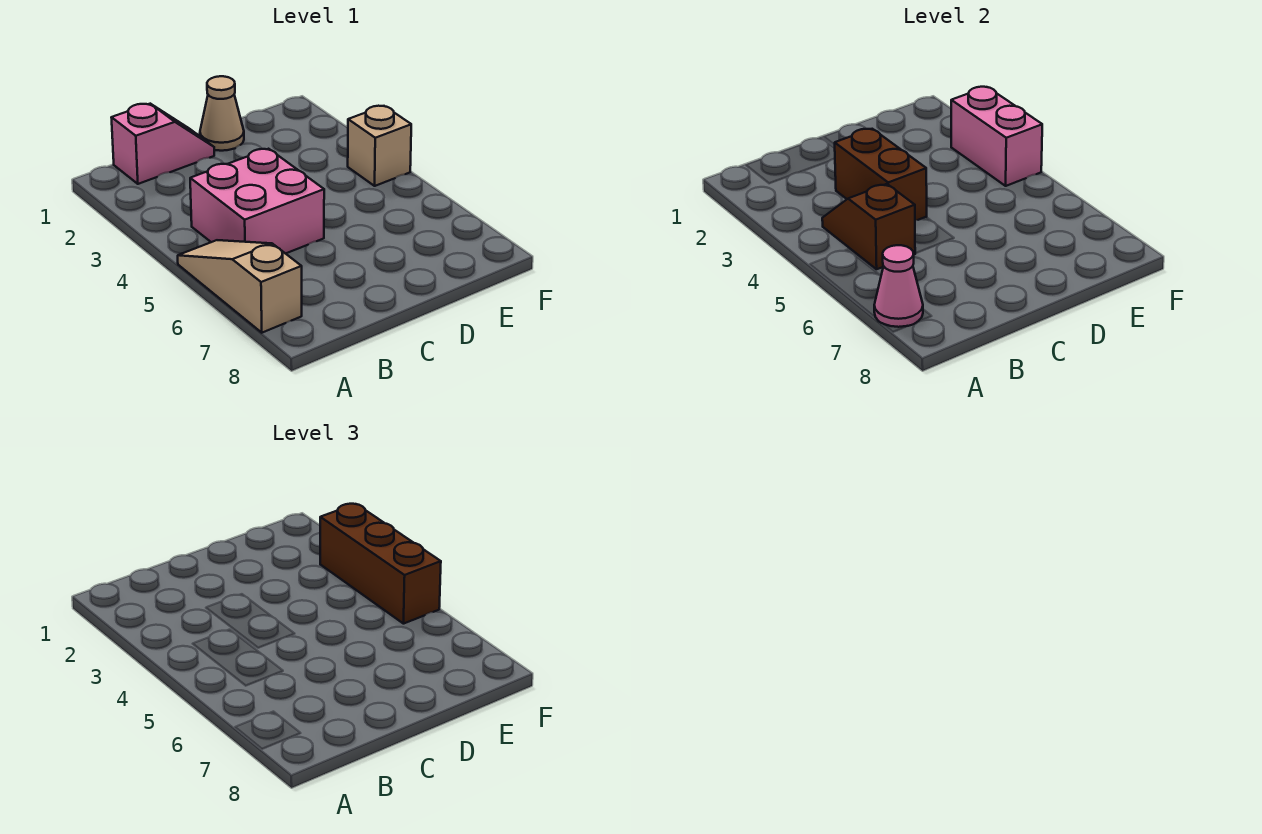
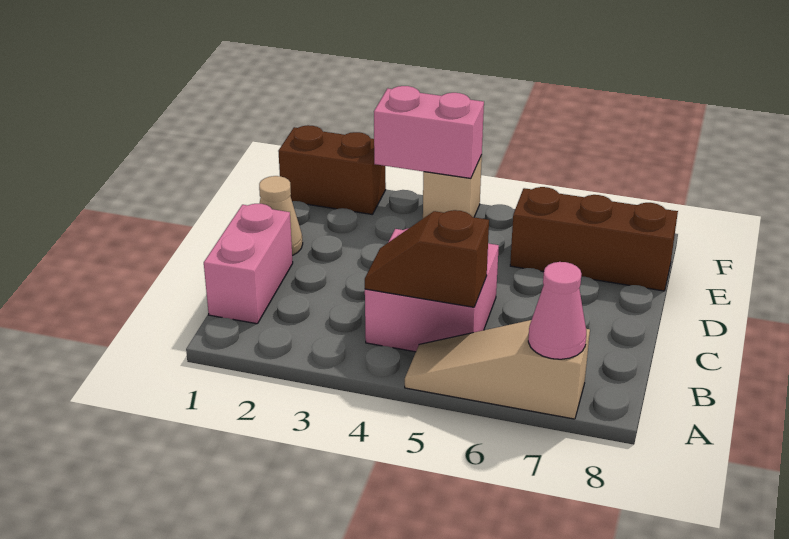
pink slope B1:C1 level 1 top B -> pink brick B1:C1 level 1
brown brick C3:C4 level 2 -> brown brick F1:F2 level 1
brown brick F3:F5 level 3 -> brown brick E6:E8 level 1

